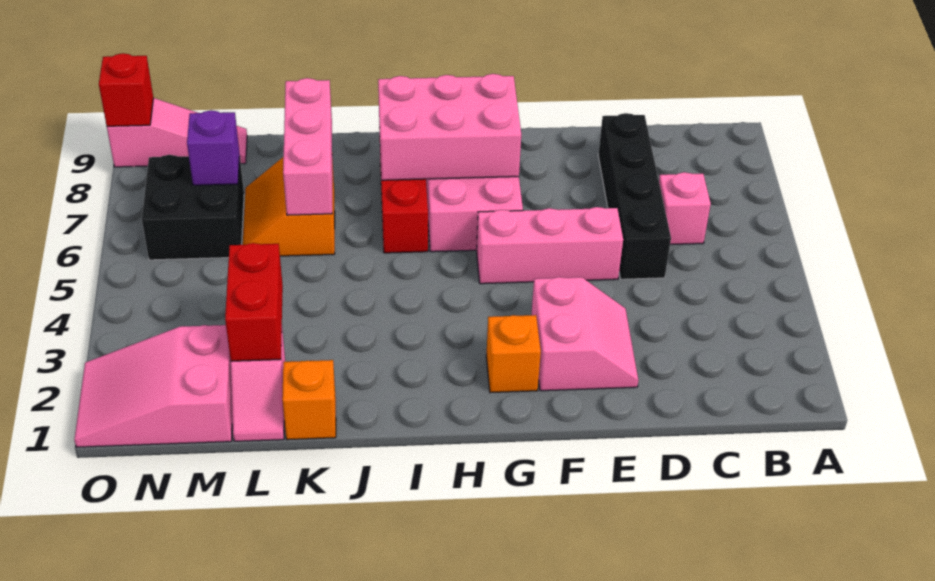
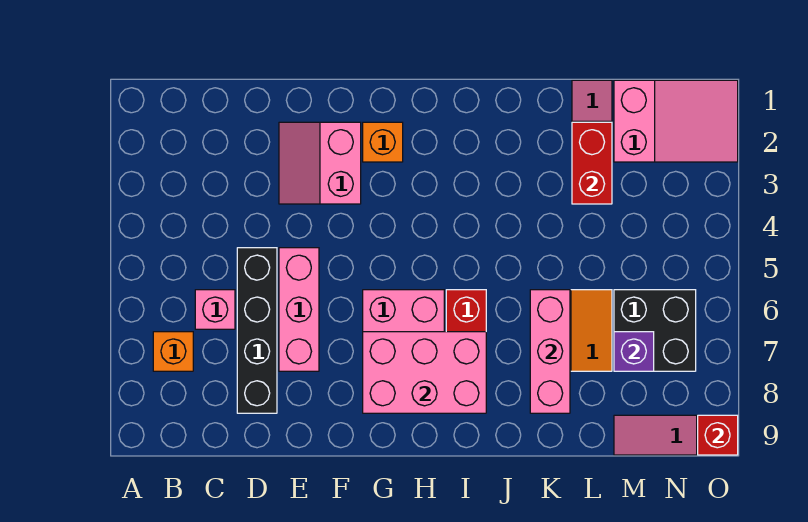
pink brick E5:G5 level 1 -> pink brick E5:E7 level 1
orange brick K1 level 1 -> orange brick B7 level 1

